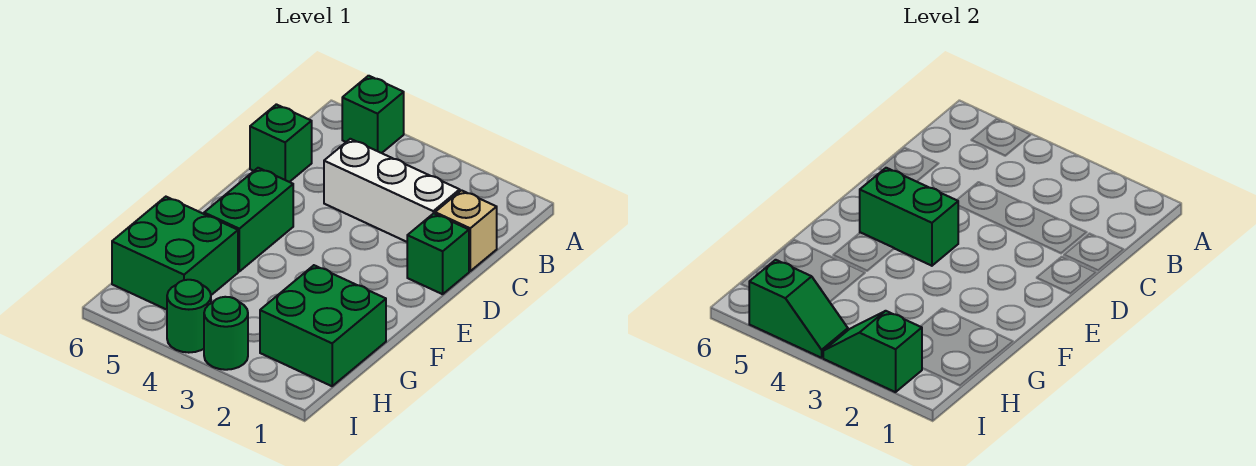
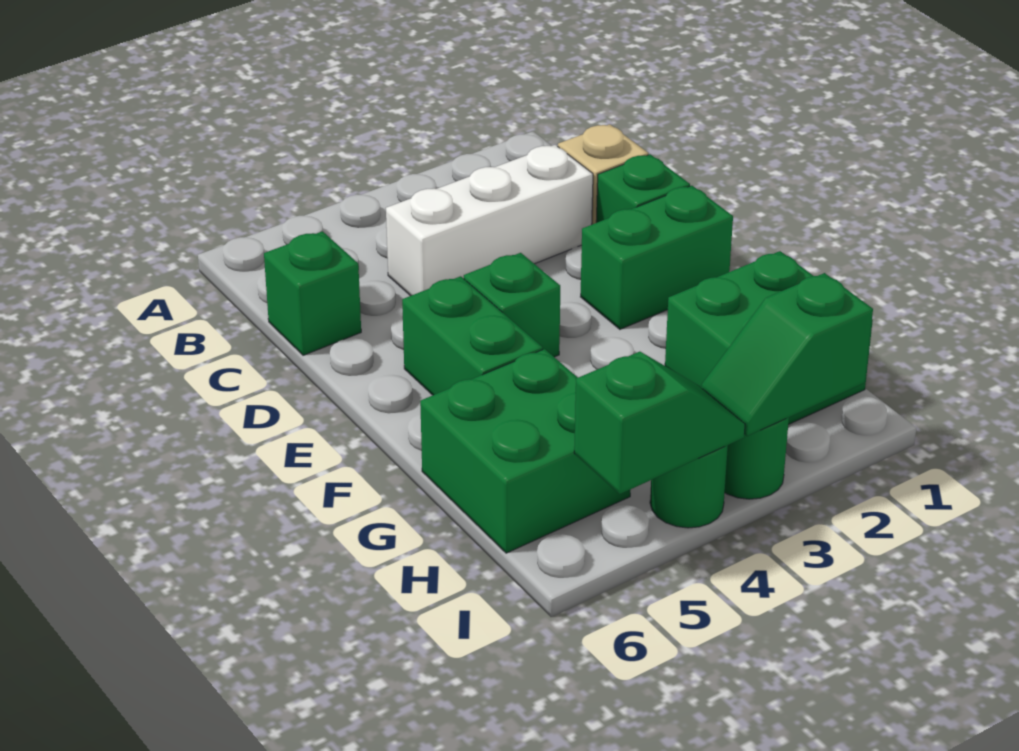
green brick A5 level 1 -> green brick E4 level 1
green brick E4:E5 level 2 -> green brick E1:E2 level 1

